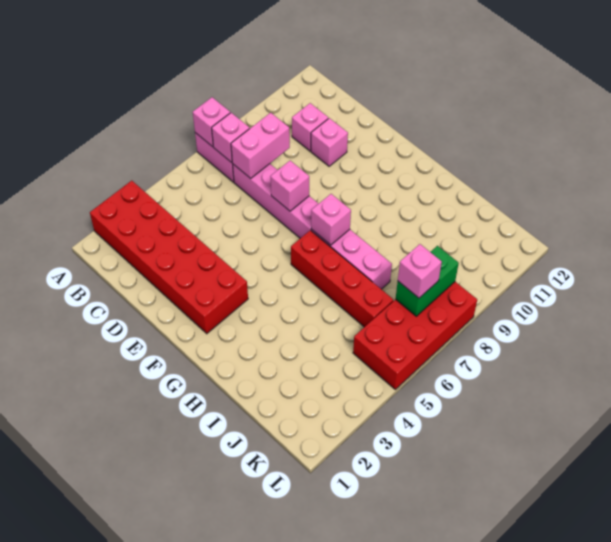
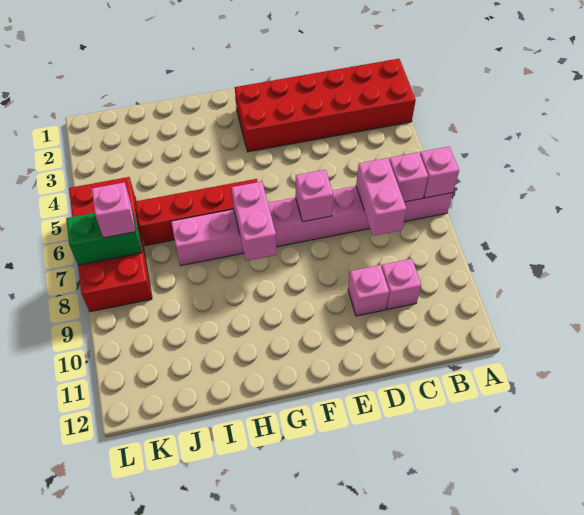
pink brick G7 level 2 -> pink brick G7:G8 level 2
green brick K7:K8 level 2 -> green brick K7:L7 level 2

